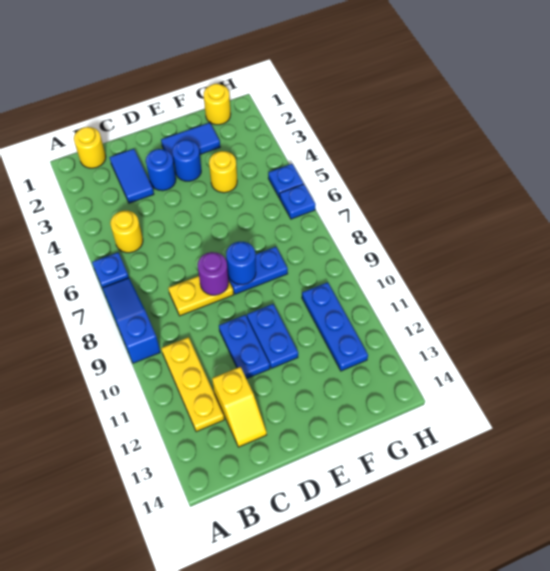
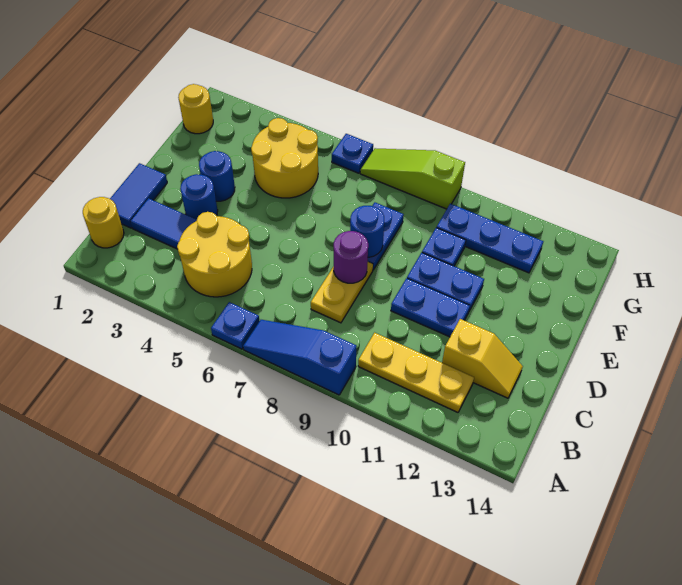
yellow round brick B5 level 1 -> yellow round brick B4:C5 level 1
blue tile E2:F2 level 1 -> blue tile C1:D1 level 1
yellow round brick F4 level 1 -> yellow round brick F4:G5 level 1
blue plate H5 level 1 -> blue plate F10 level 1
none -> lime slope H7:H9 level 1 top 9

